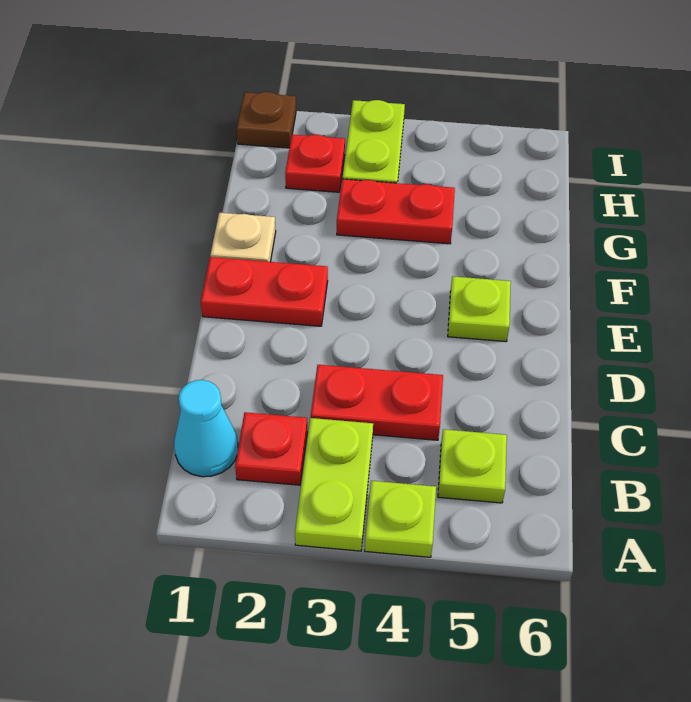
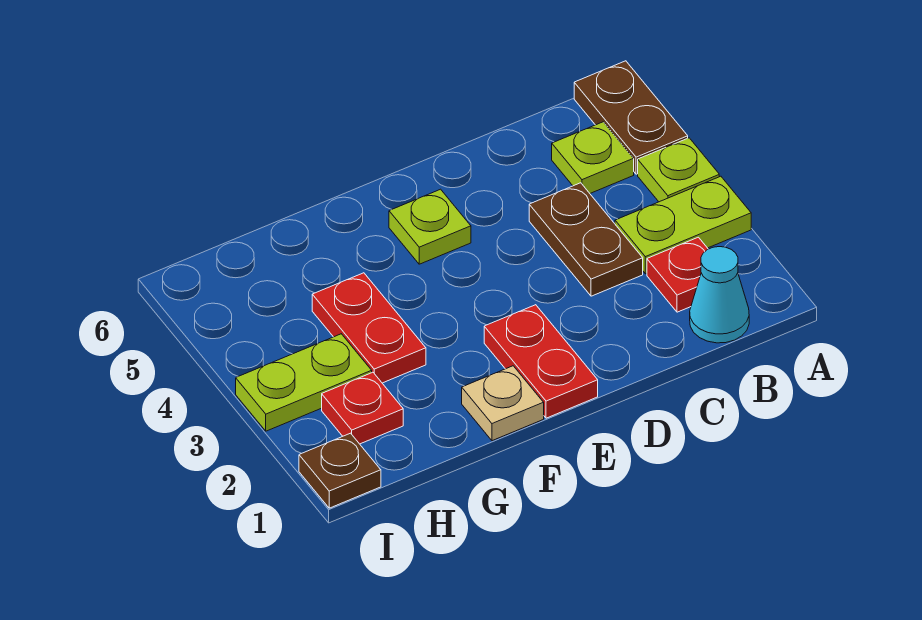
none -> brown plate A5:A6 level 1
red plate C3:C4 level 1 -> brown plate C3:C4 level 1

